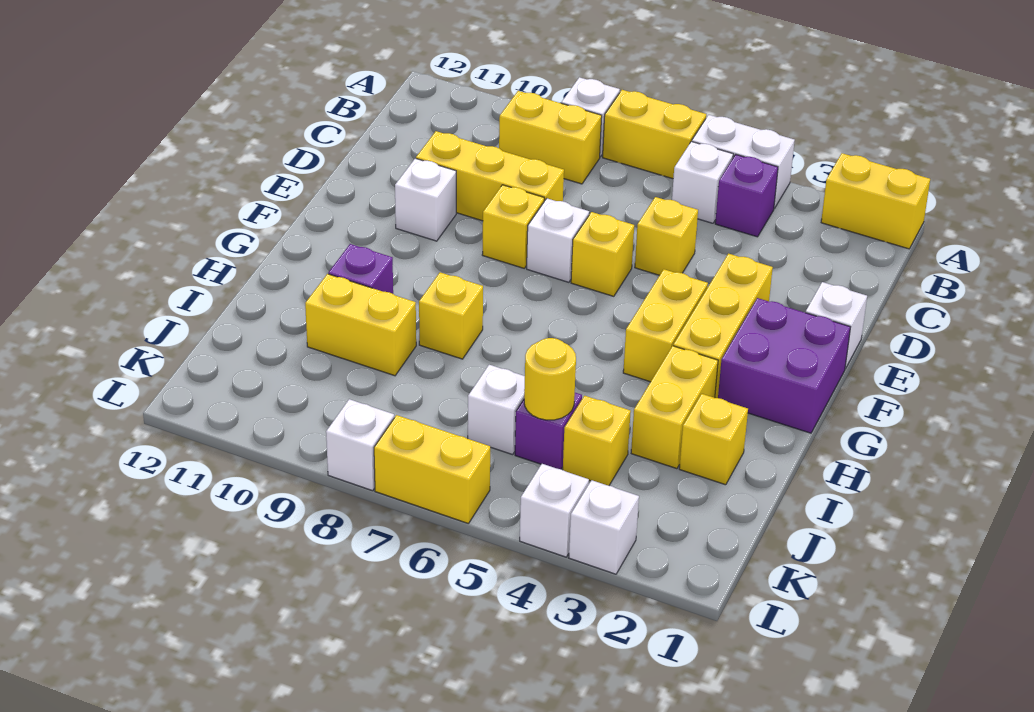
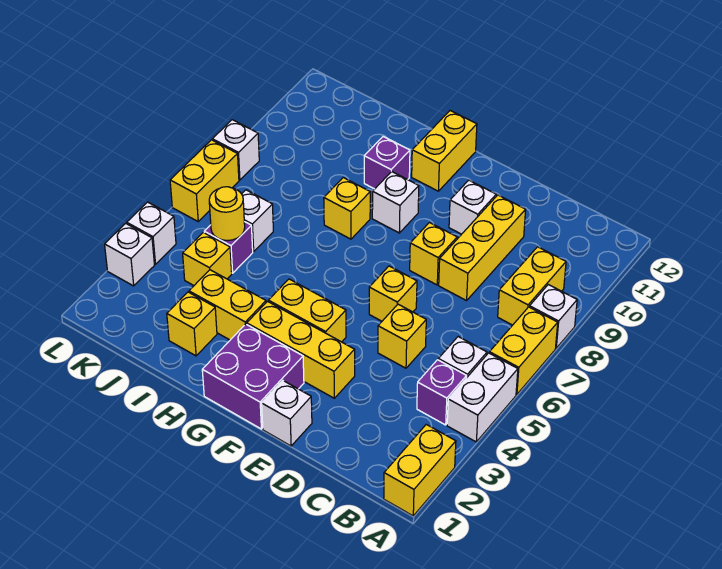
white brick E7 level 1 -> white brick G9 level 1
yellow brick I9:I10 level 1 -> yellow brick G11:G12 level 1

